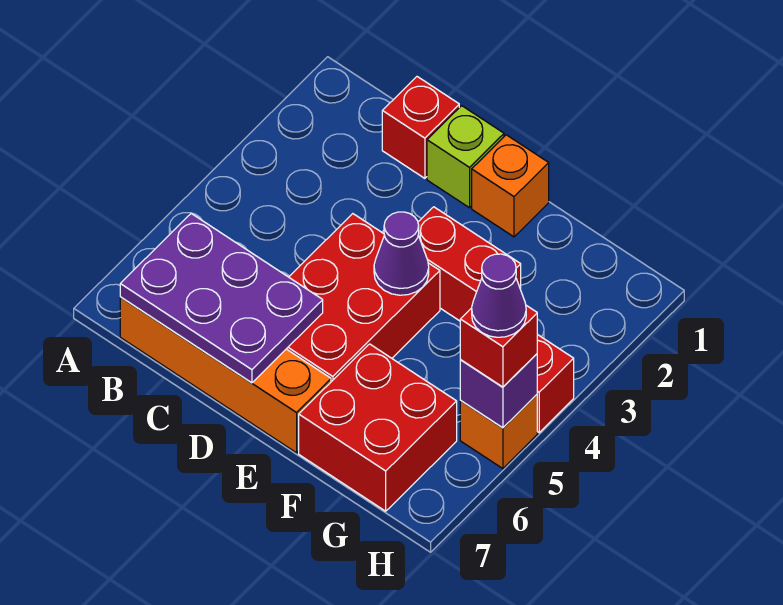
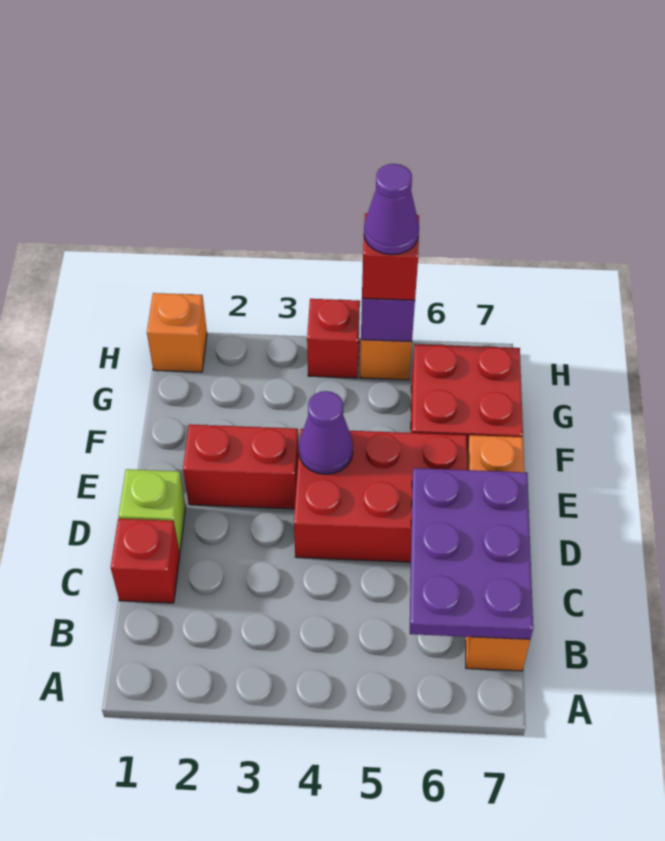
orange brick E1 level 1 -> orange brick H1 level 1
red brick E3:F3 level 1 -> red brick E2:E3 level 1

